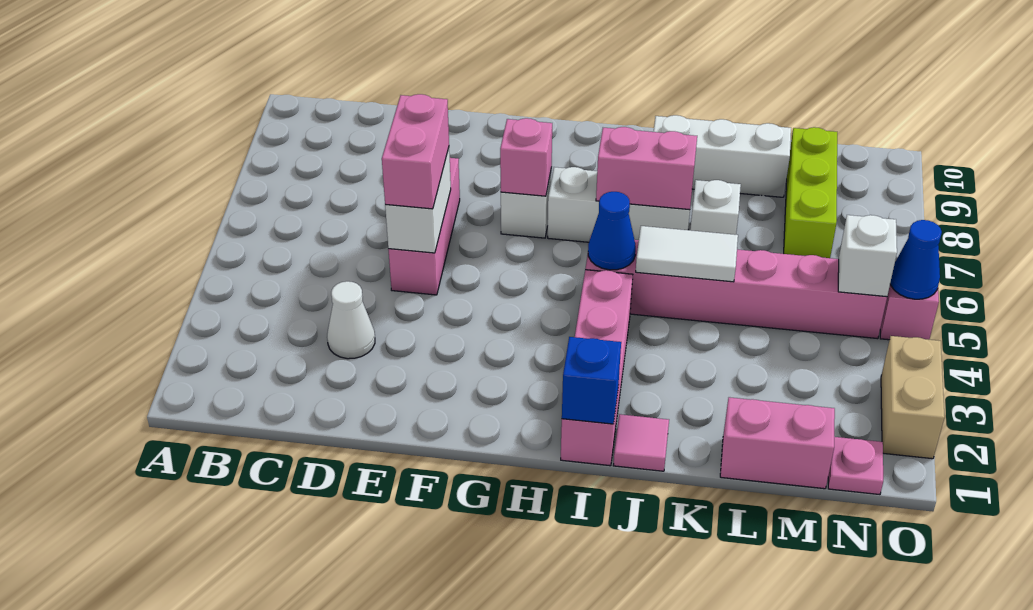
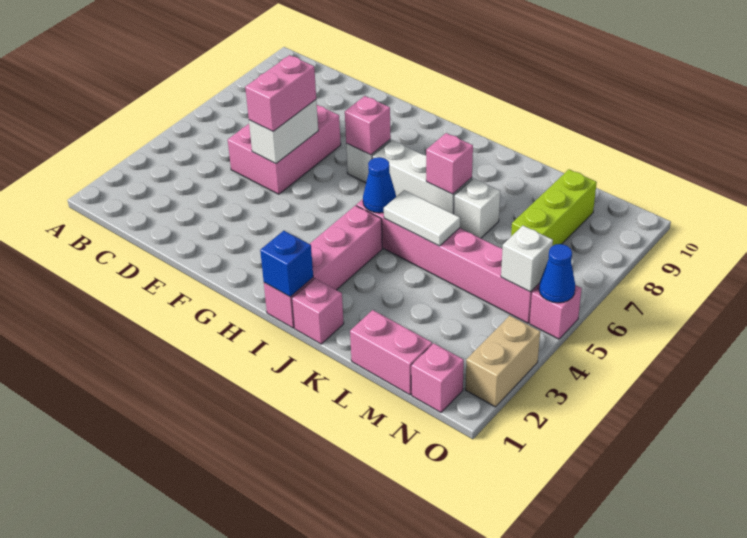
white cone D3 level 1 -> none
pink brick E5:E7 level 1 -> pink brick D5:E7 level 1
pink brick I7:J7 level 2 -> pink brick J7 level 2
pink tile J1 level 1 -> pink brick J1 level 1
white brick J9:L9 level 1 -> none
pink plate N1 level 1 -> pink brick N1 level 1

